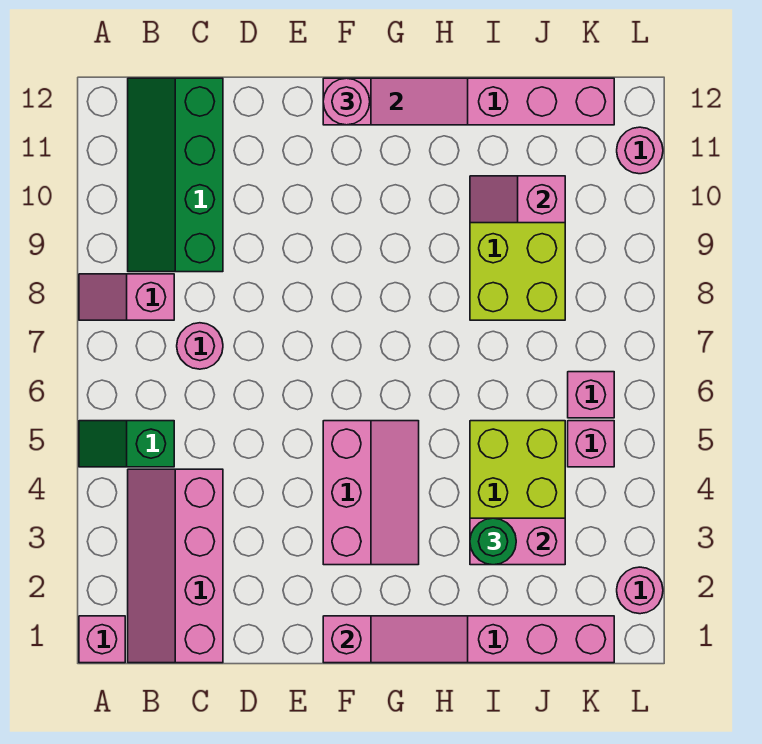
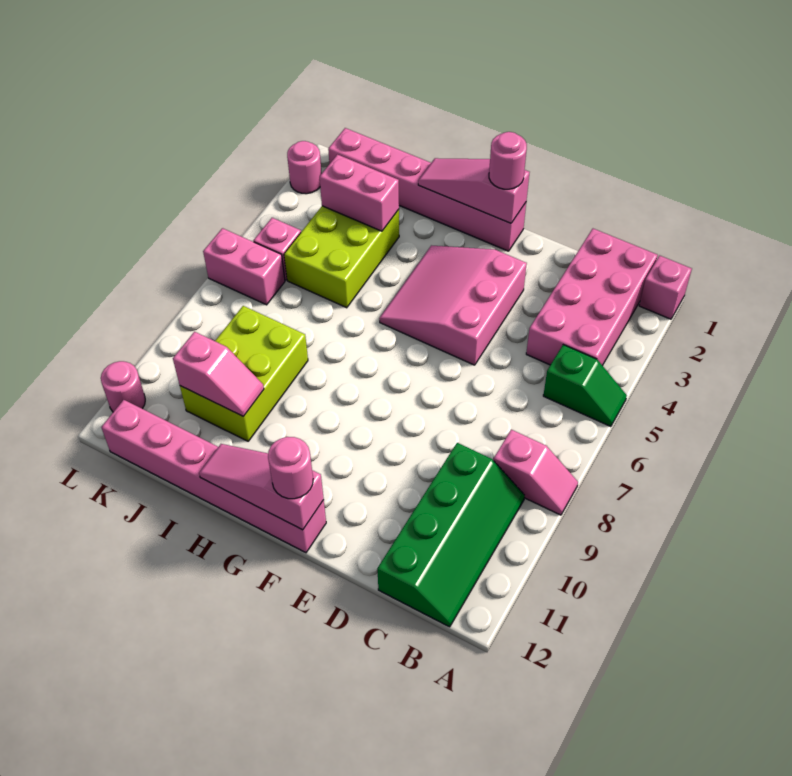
pink slope B1:C4 level 1 top C -> pink brick B1:C4 level 1
pink round brick C7 level 1 -> pink round brick F1 level 3
pink slope F3:G5 level 1 top F -> pink slope E3:G5 level 1 top E
green round brick I3 level 3 -> none
pink brick K6 level 1 -> pink brick K6:L6 level 1

